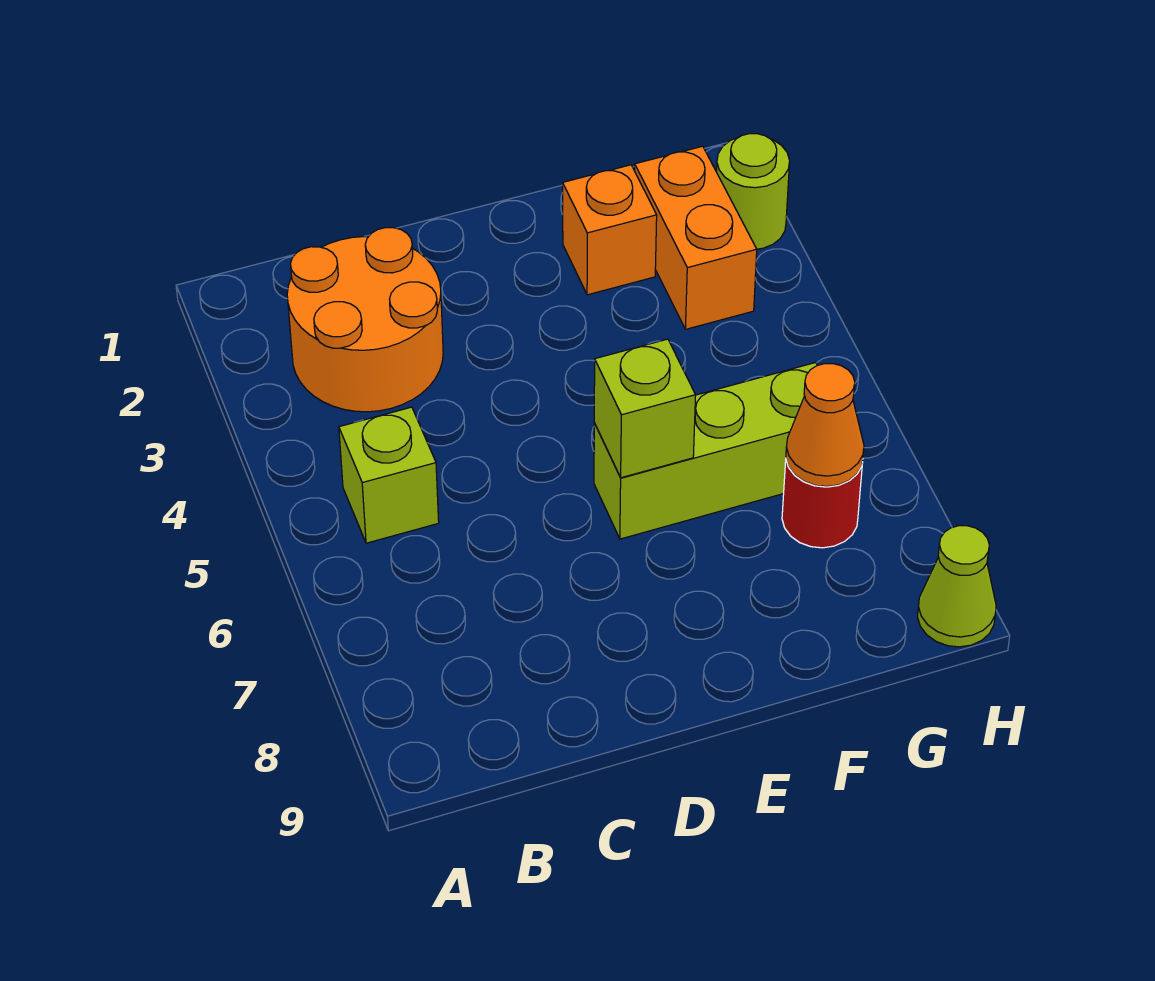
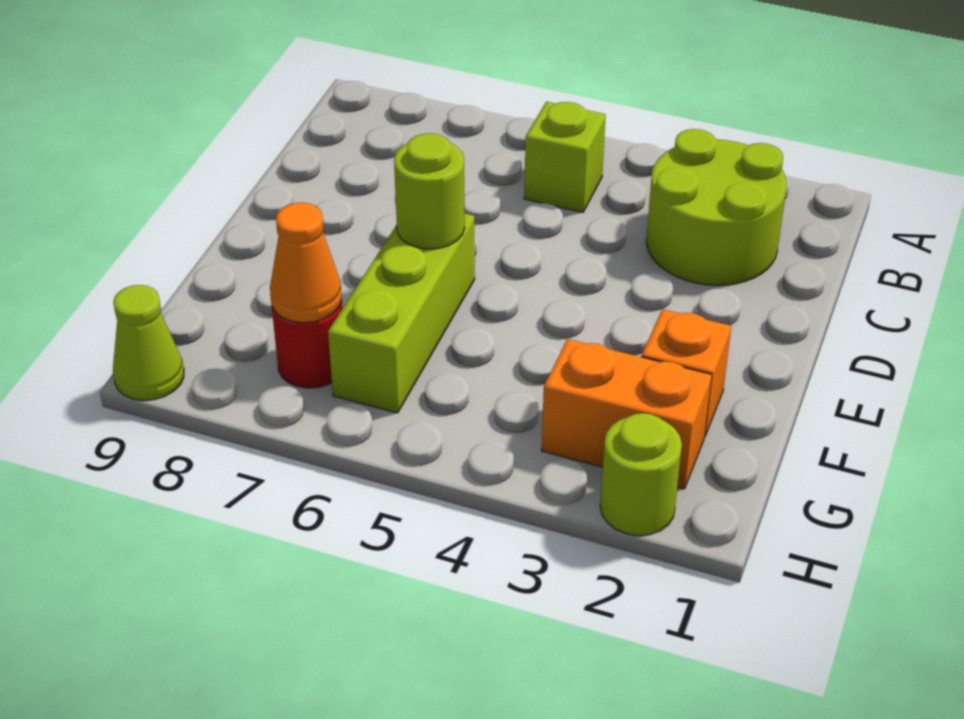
orange round brick B2:C3 level 1 -> lime round brick B2:C3 level 1
lime brick E6 level 2 -> lime round brick E6 level 2

